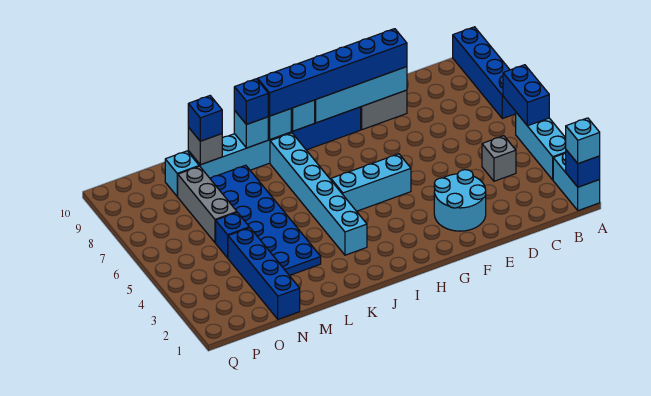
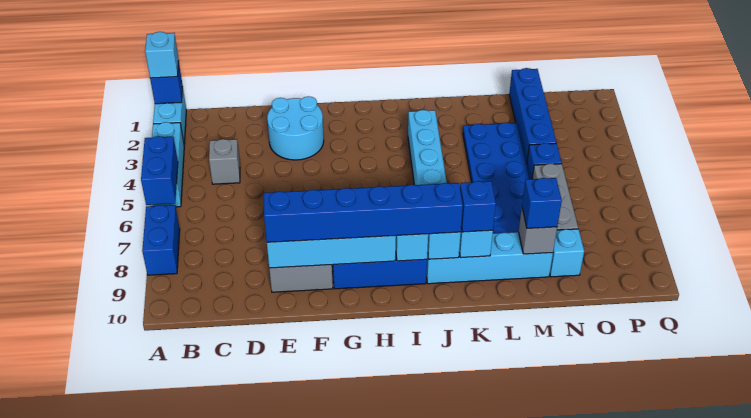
blue brick A7:A10 level 1 -> blue brick A7:A8 level 1
cyan brick G5:I5 level 1 -> none

